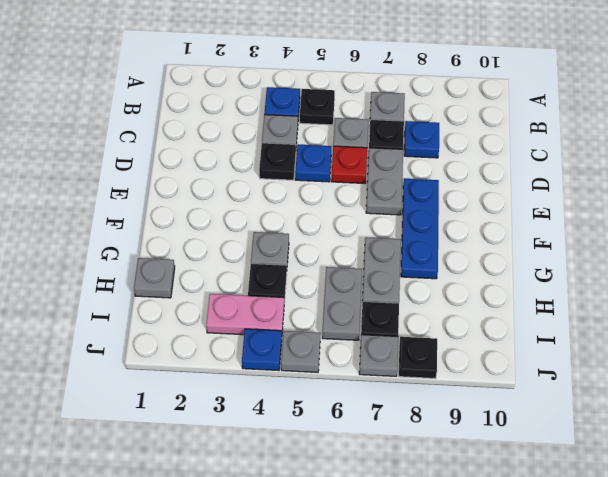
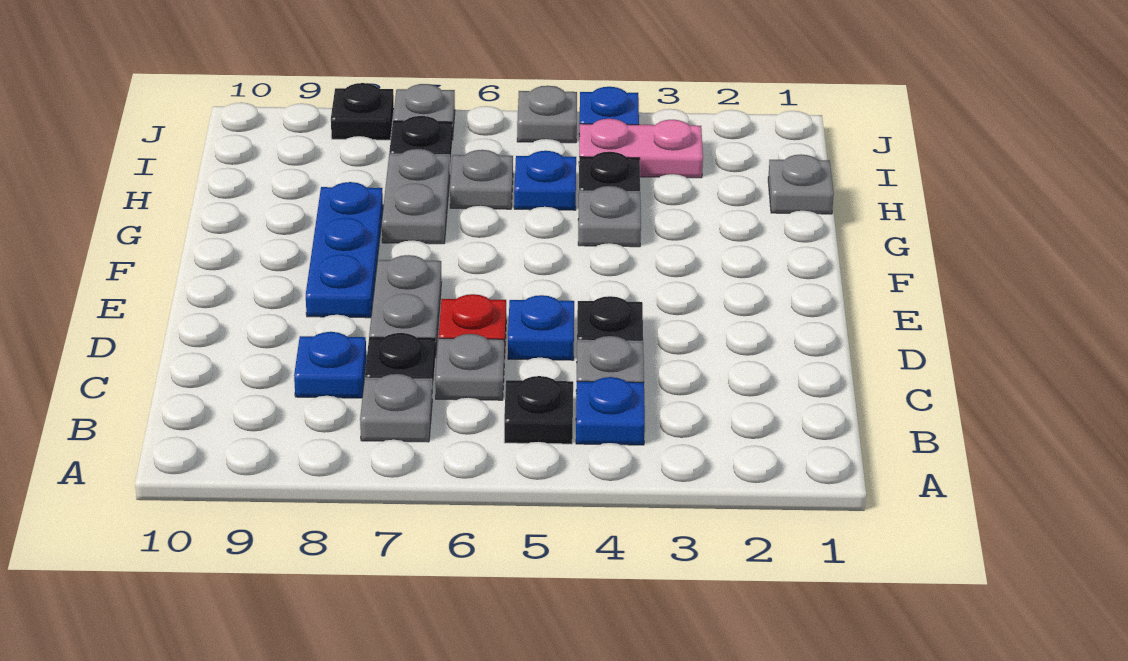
none -> blue plate H5 level 1
grey plate H6:I6 level 1 -> grey plate H6 level 1

